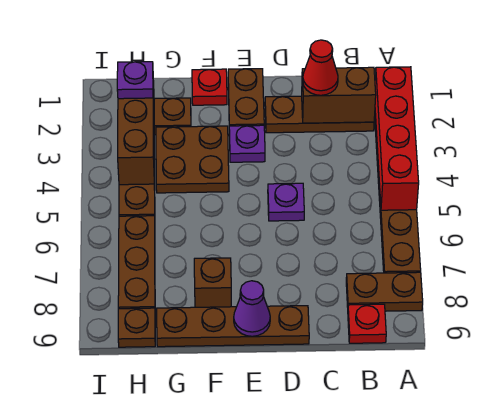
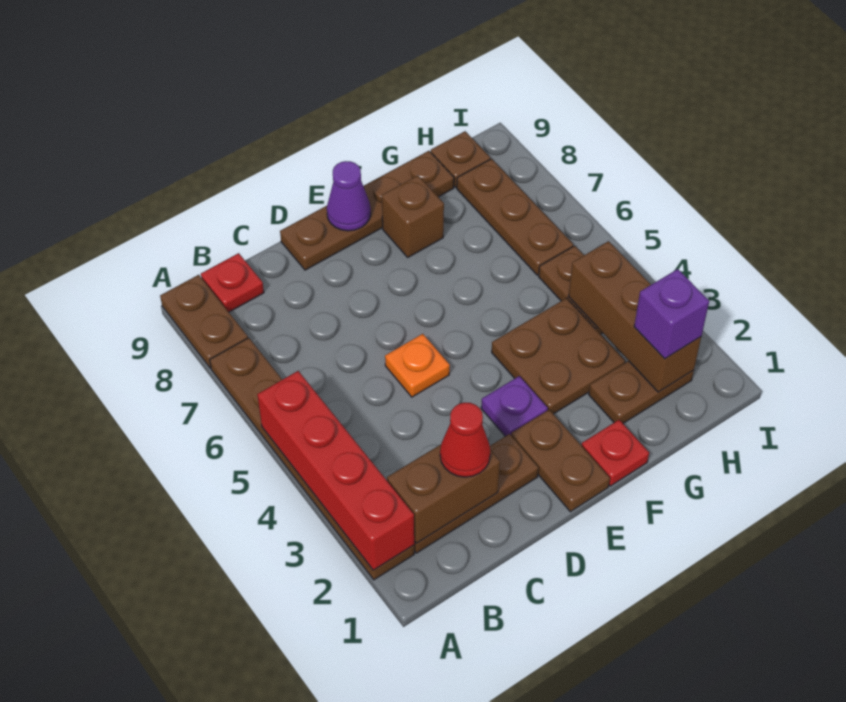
brown plate A8:B8 level 1 -> brown plate A8:A9 level 1
purple plate D5 level 1 -> orange plate D5 level 1
purple plate H2 level 3 -> purple brick H2 level 3

